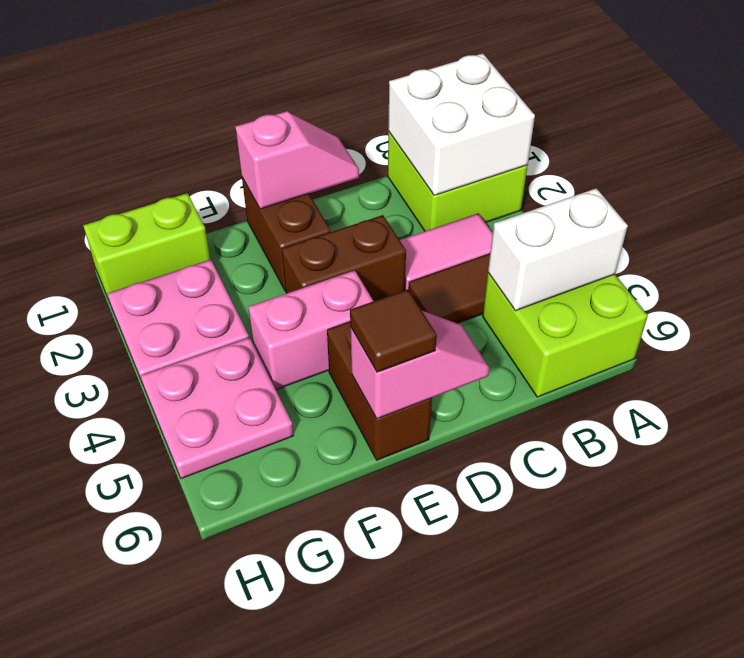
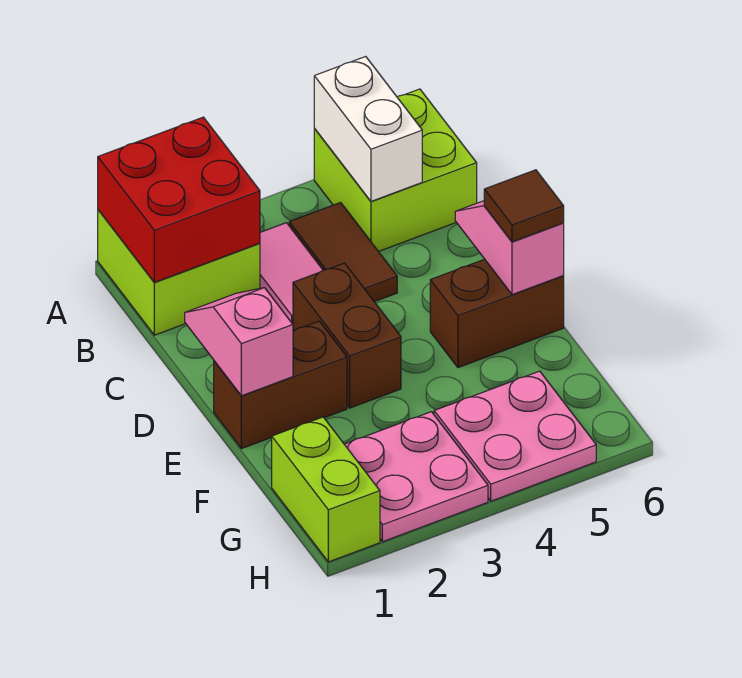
white brick A1:B2 level 2 -> red brick A1:B2 level 2
pink brick E4:F4 level 1 -> none

